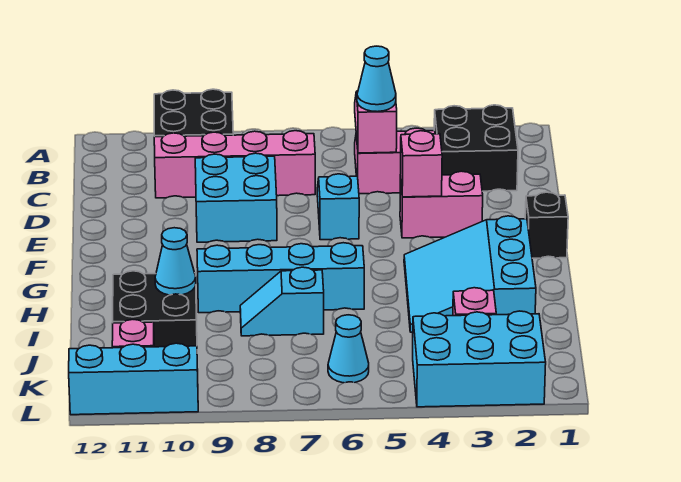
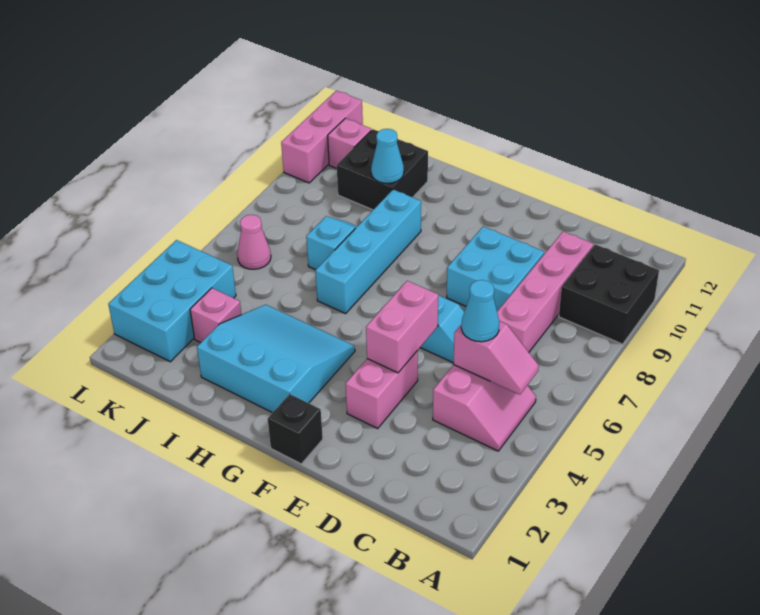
black brick B2:C3 level 1 -> none
pink brick E4 level 2 -> pink brick E4:E5 level 2
cyan cone K6 level 1 -> pink cone K6 level 1
cyan brick L10:L12 level 1 -> pink brick L10:L12 level 1

